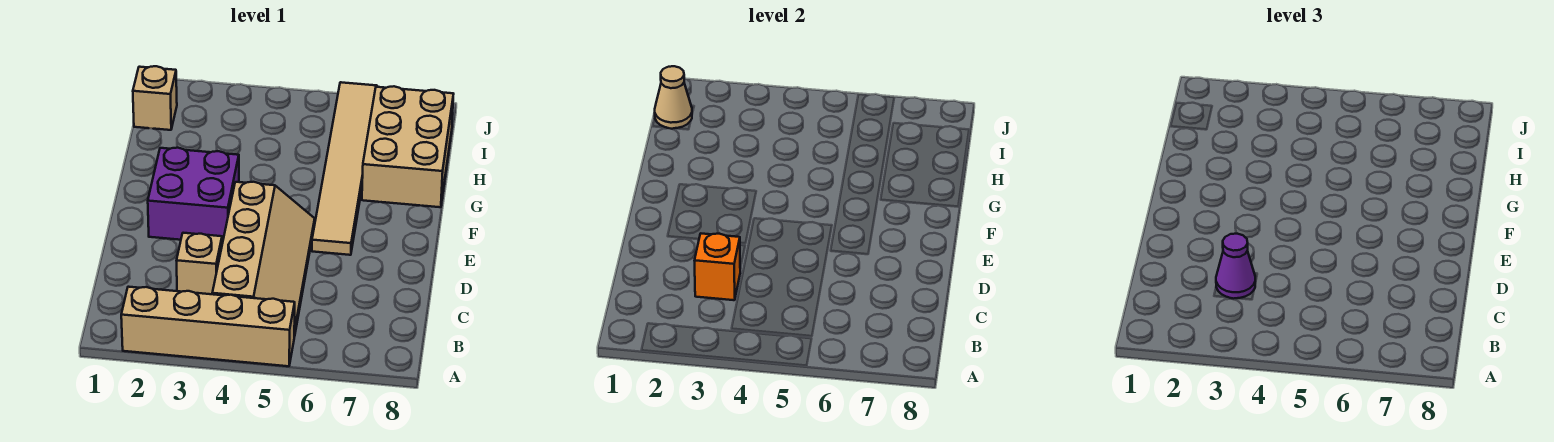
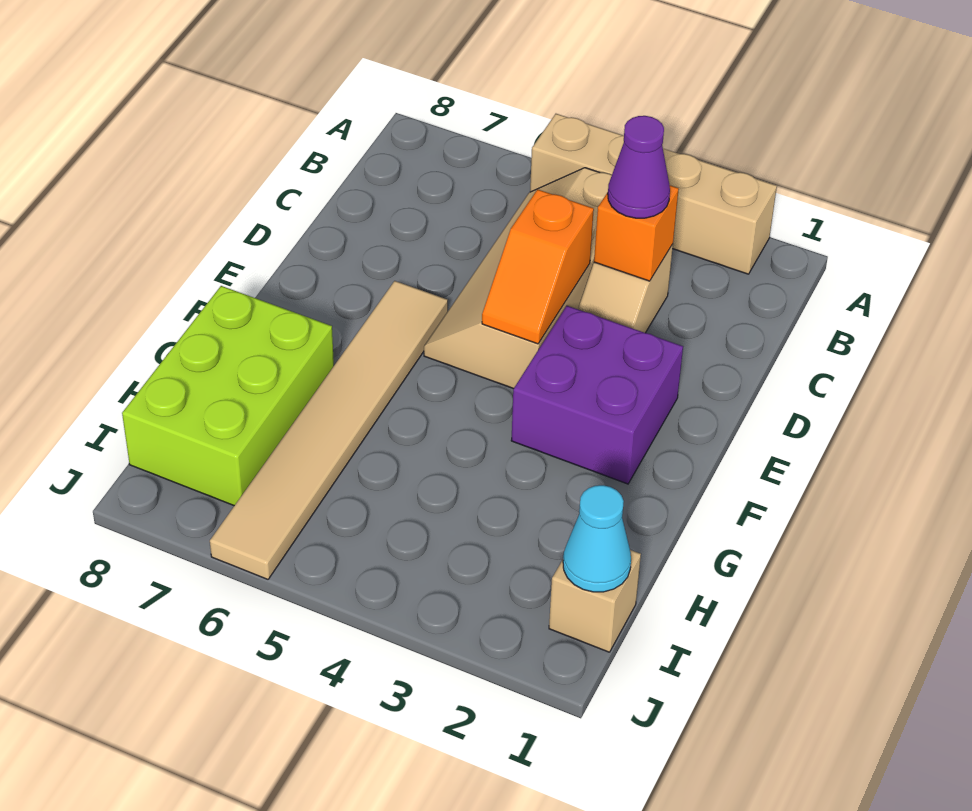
none -> orange slope D4:E4 level 2 top D
tan brick G7:I8 level 1 -> lime brick G7:I8 level 1
tan cone I1 level 2 -> cyan cone I1 level 2

